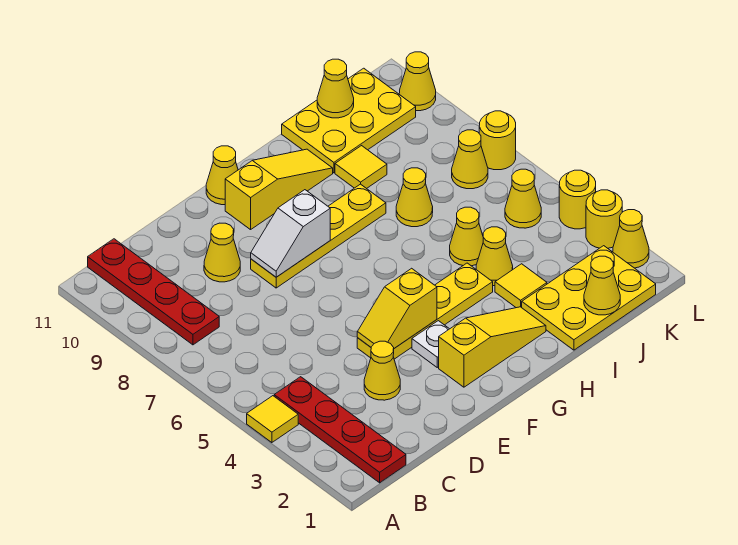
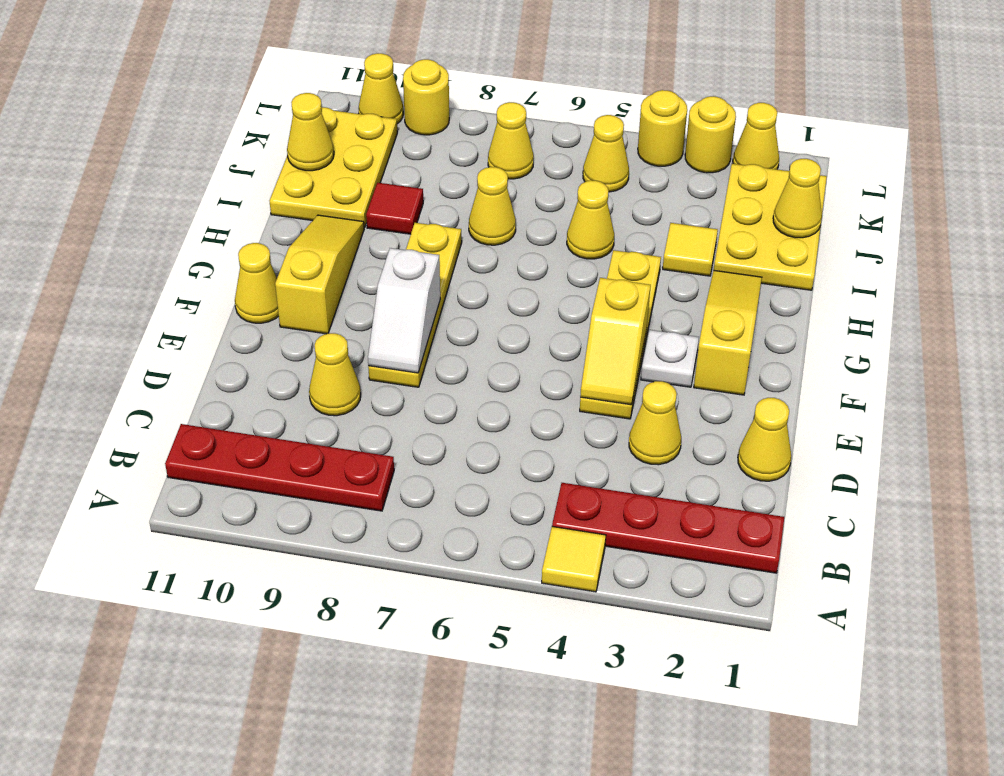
yellow cone I4 level 1 -> yellow cone D1 level 1
yellow tile I9 level 1 -> red tile I9 level 1
yellow round brick L7 level 1 -> yellow round brick L9 level 1

